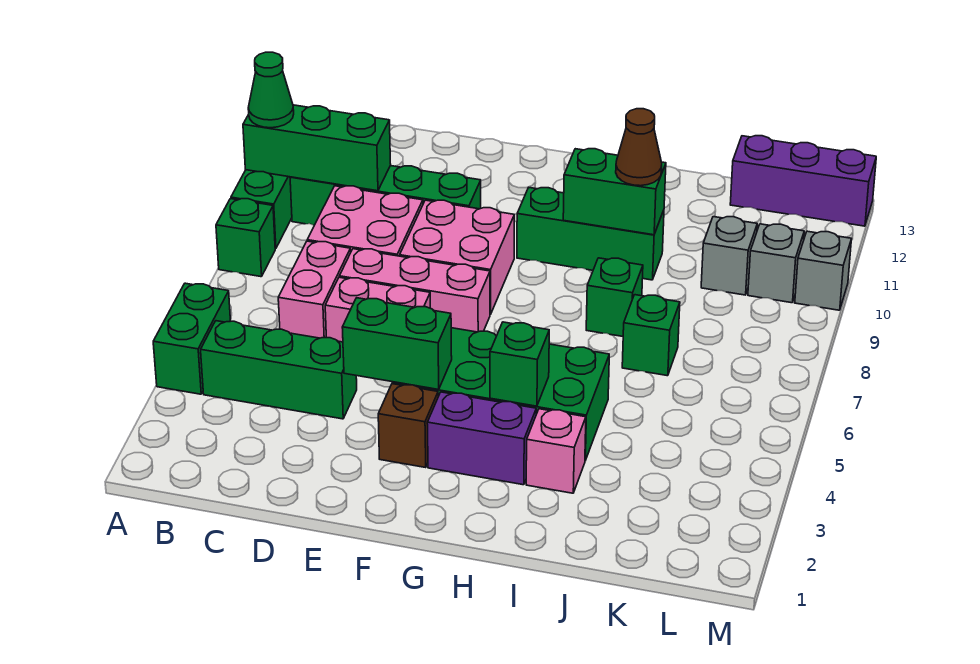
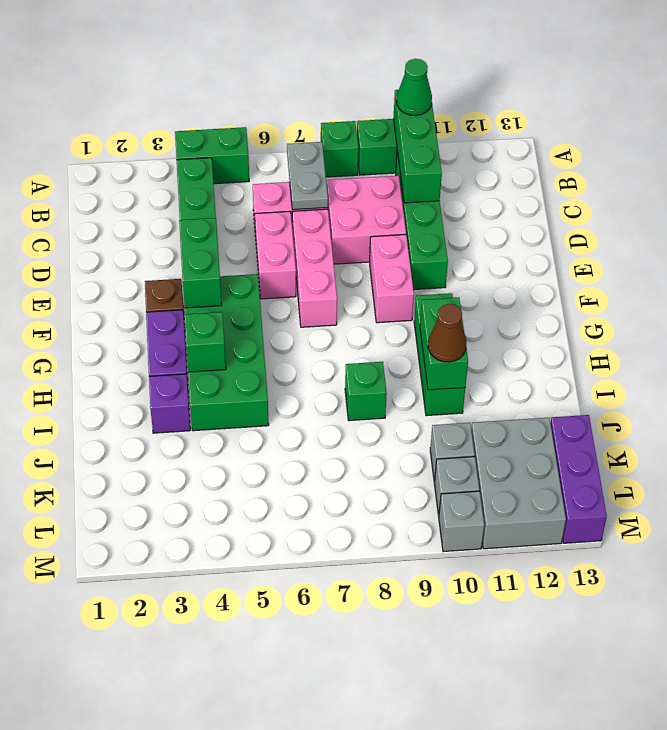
none -> grey plate B7:C7 level 2
pink brick E8:F9 level 1 -> pink brick E9:F9 level 1
pink brick I3 level 1 -> purple brick I3 level 1
green brick J7 level 1 -> none
none -> grey brick K11:M12 level 1

